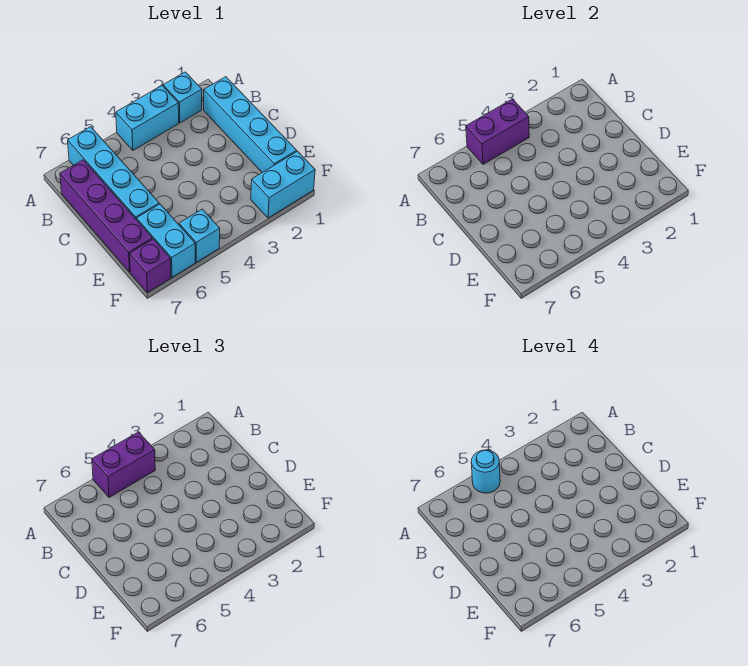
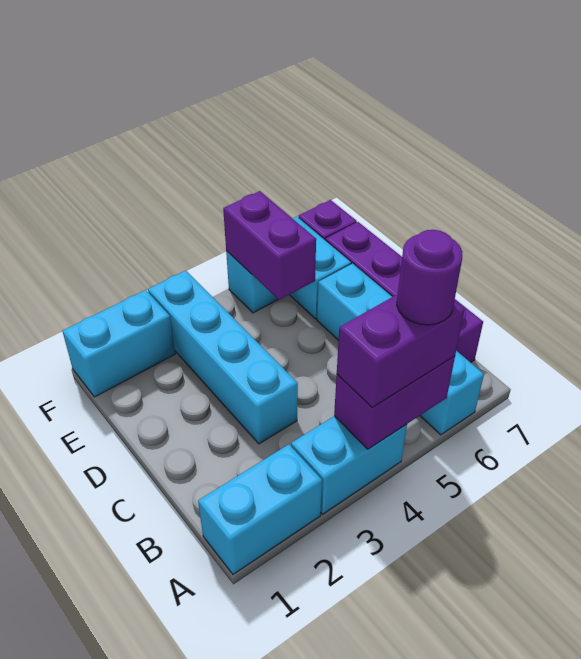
cyan brick A2 level 1 -> cyan brick A1:A2 level 1
cyan round brick A5 level 4 -> purple round brick A5 level 4
cyan brick B1:E1 level 1 -> cyan brick C3:F3 level 1
none -> purple brick E5:F5 level 2

